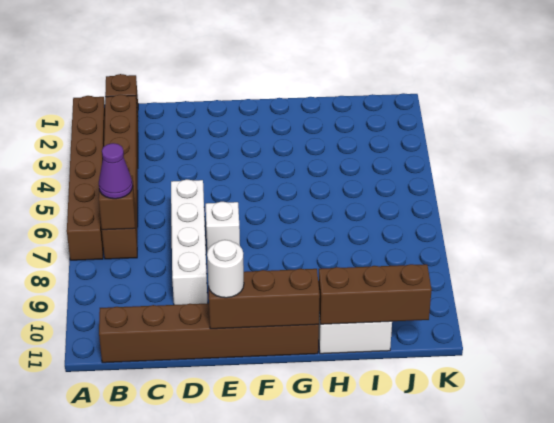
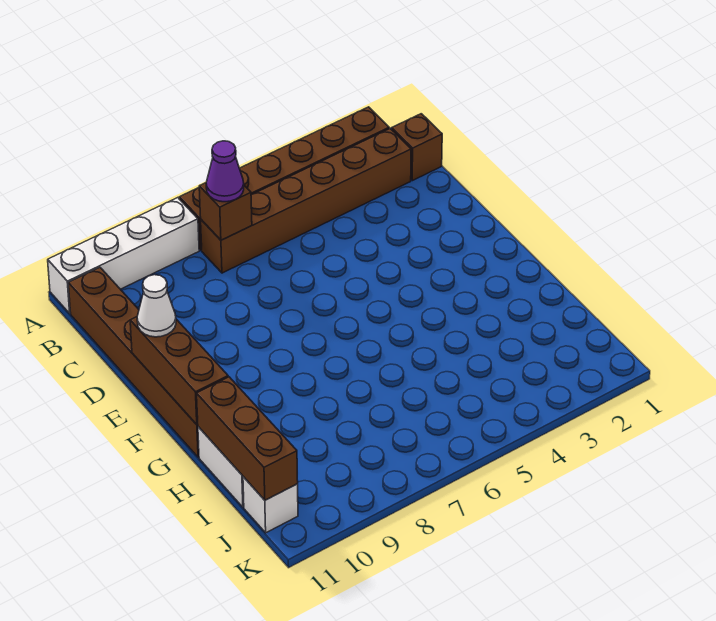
white brick D6:D9 level 1 -> white brick A8:A11 level 1
white brick E7 level 1 -> white brick J11 level 1
white round brick E11 level 3 -> white cone E11 level 3

